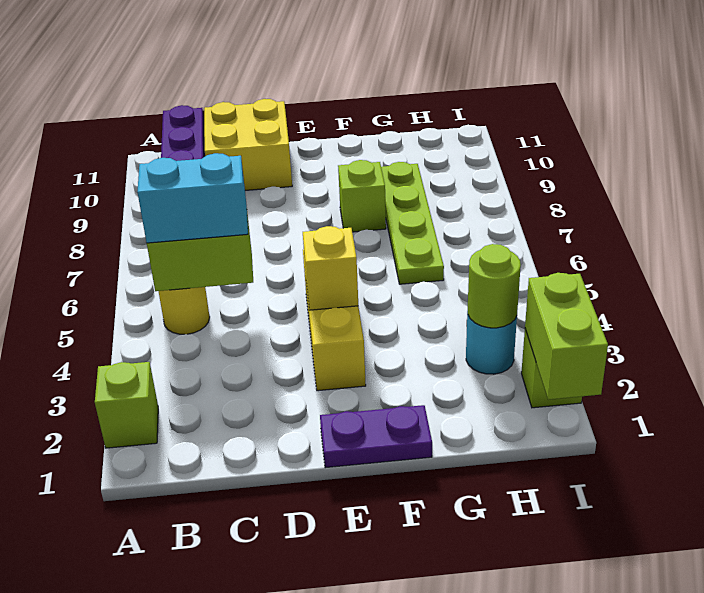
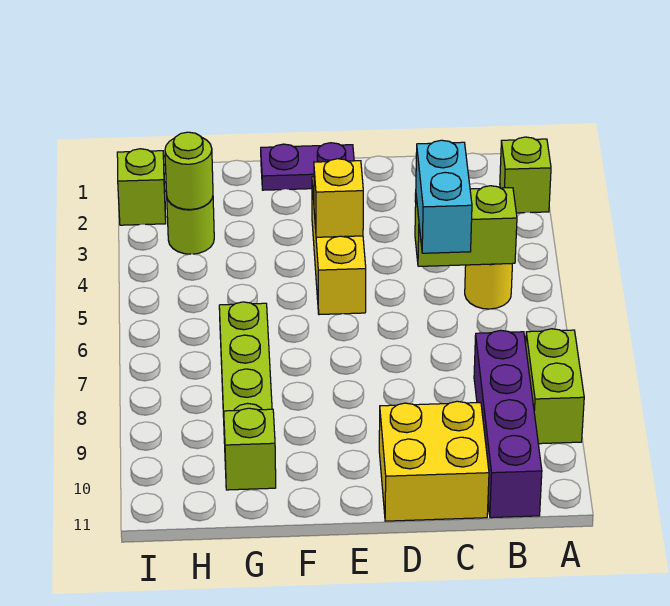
cyan brick B5:C5 level 3 -> cyan brick C5:C6 level 3
lime brick F8 level 1 -> lime brick G10 level 1
cyan round brick H3 level 1 -> lime round brick H3 level 1
lime brick I1:I2 level 2 -> lime brick A8:A9 level 1

